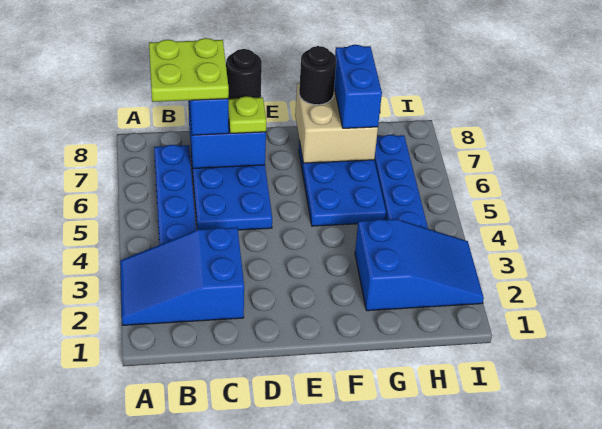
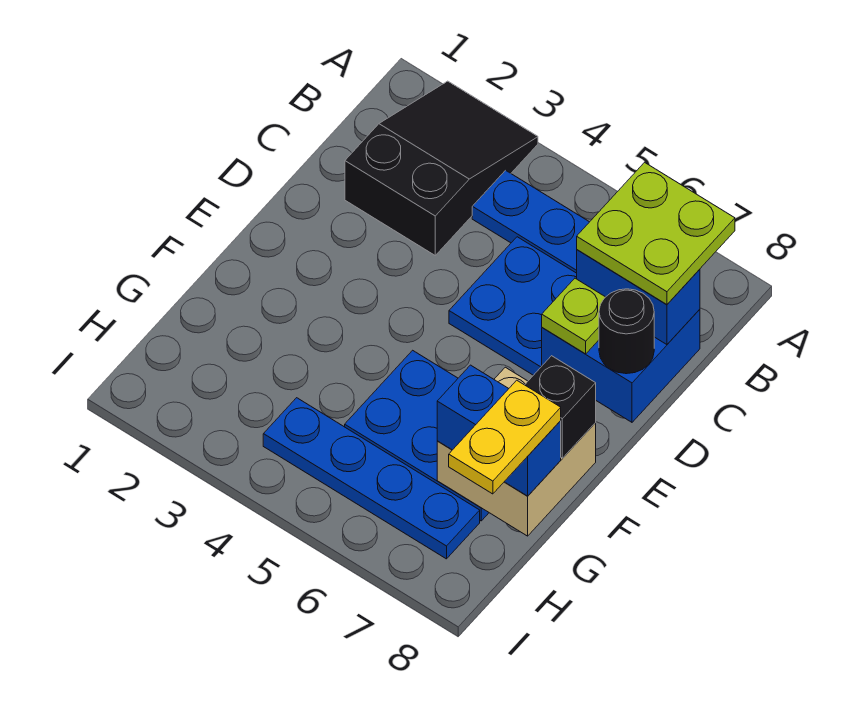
blue slope A2:C3 level 1 top C -> black slope A2:C3 level 1 top C
black round brick F8 level 3 -> black brick F8 level 3
blue slope G2:I3 level 1 top G -> none
none -> yellow plate G8:H8 level 4

